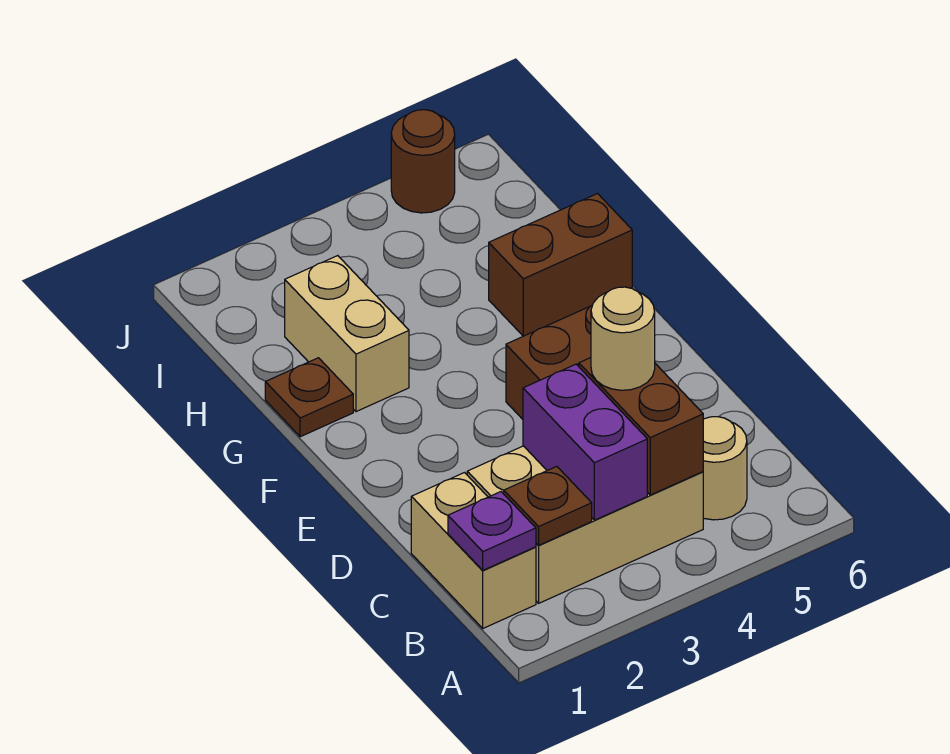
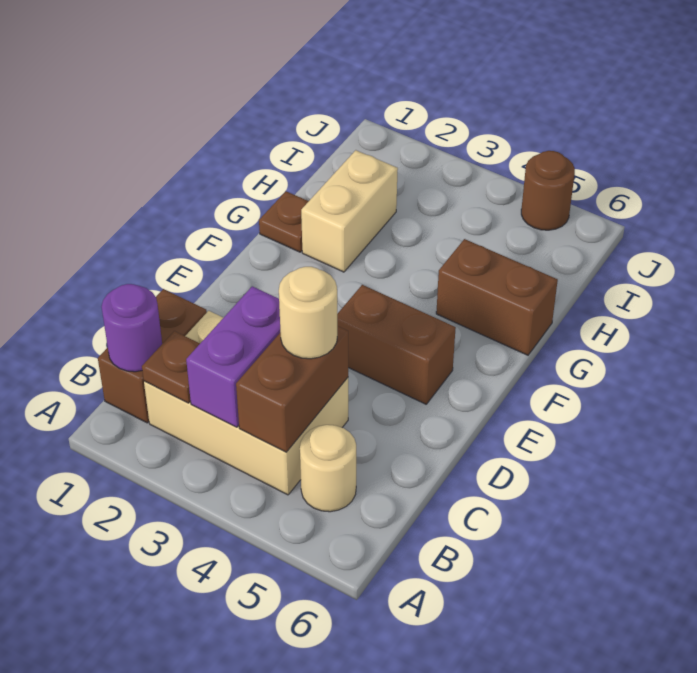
tan brick B1:C1 level 1 -> brown brick B1:C1 level 1
purple plate B1 level 2 -> purple round brick B1 level 2

